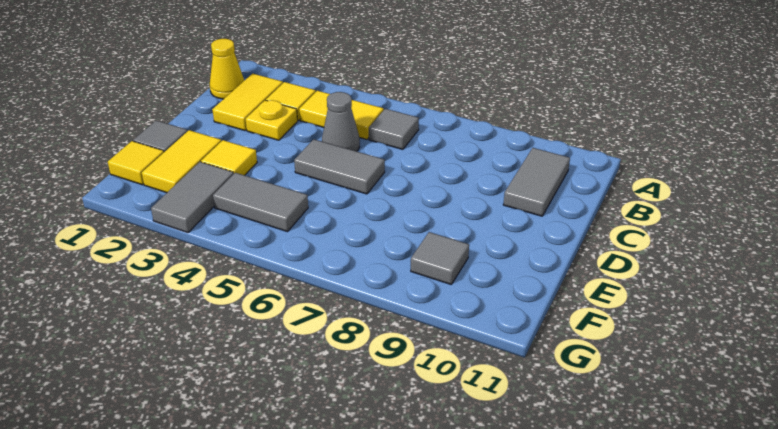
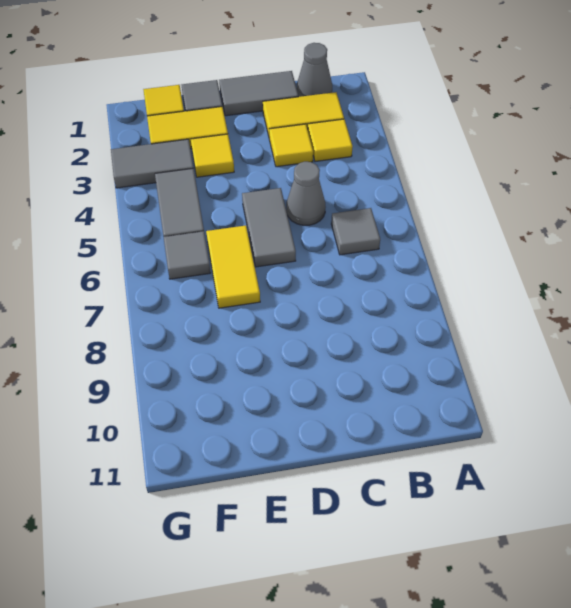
yellow cone B1 level 1 -> grey cone B1 level 1
yellow tile B4:B5 level 1 -> yellow tile E6:E7 level 1
grey tile B10:C10 level 1 -> grey tile C1:D1 level 1
yellow plate C3 level 1 -> yellow tile C3 level 1
grey tile F9 level 1 -> grey tile F6 level 1

